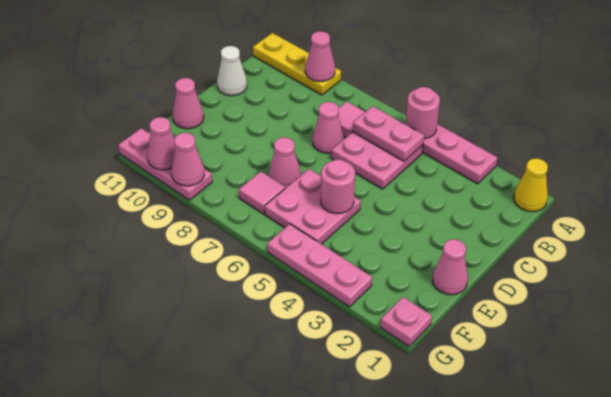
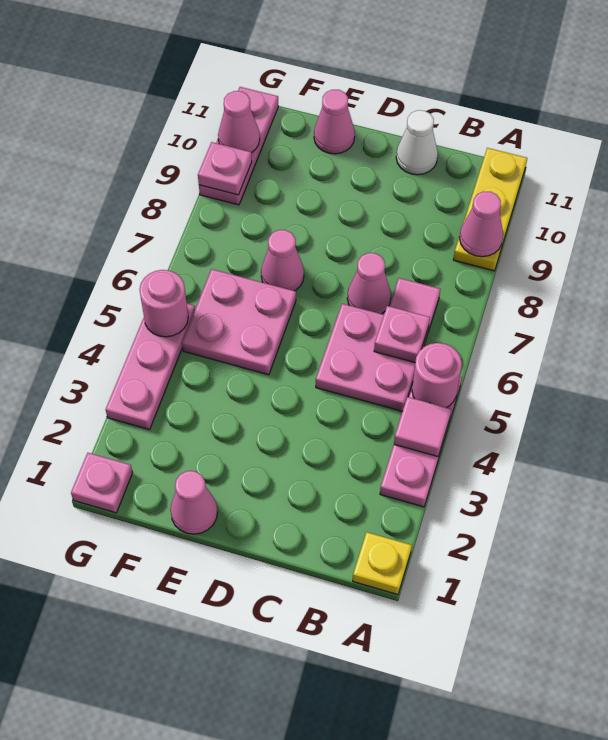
yellow cone A1 level 1 -> yellow plate A1 level 1
pink plate B5:B6 level 2 -> pink plate B6 level 2
pink round brick E5 level 2 -> pink round brick G5 level 2
pink tile F7 level 1 -> pink tile A4 level 2
pink cone G9 level 2 -> pink plate G9 level 2

